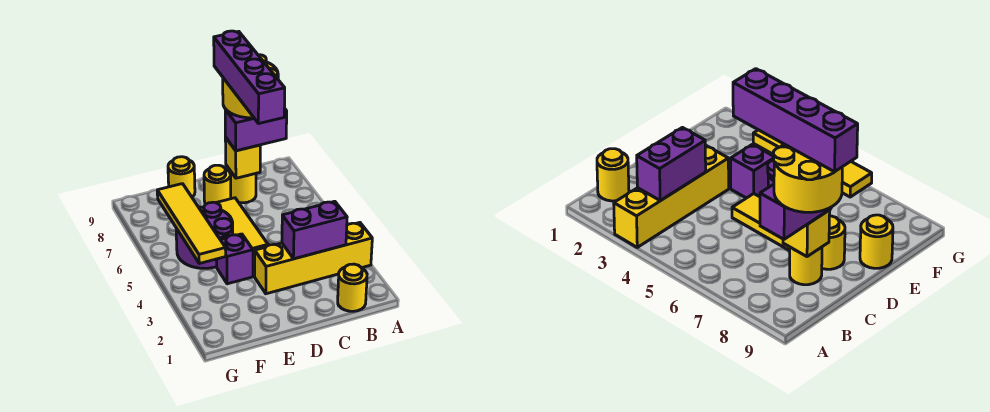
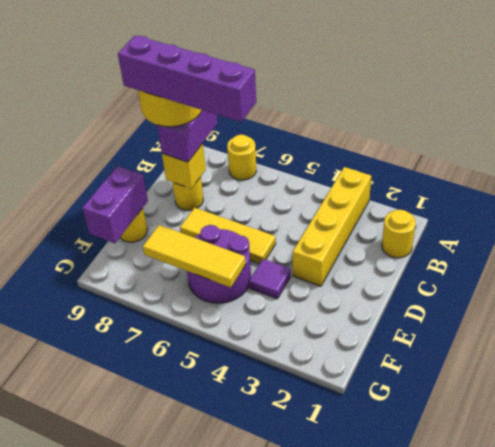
purple brick B3:C3 level 2 -> purple brick E9:F9 level 2
yellow round brick D8 level 1 -> yellow round brick A7 level 1
purple brick E4 level 1 -> purple tile E4 level 1
yellow tile F4:F7 level 2 -> yellow tile F5:F7 level 2

